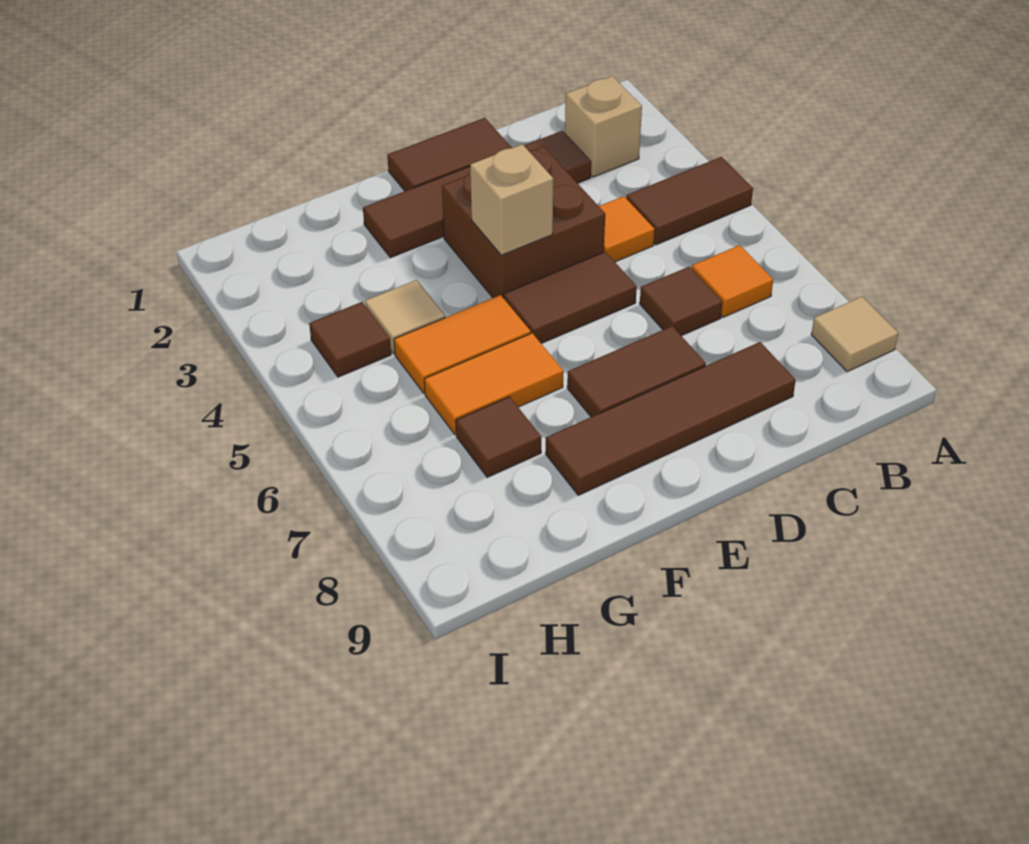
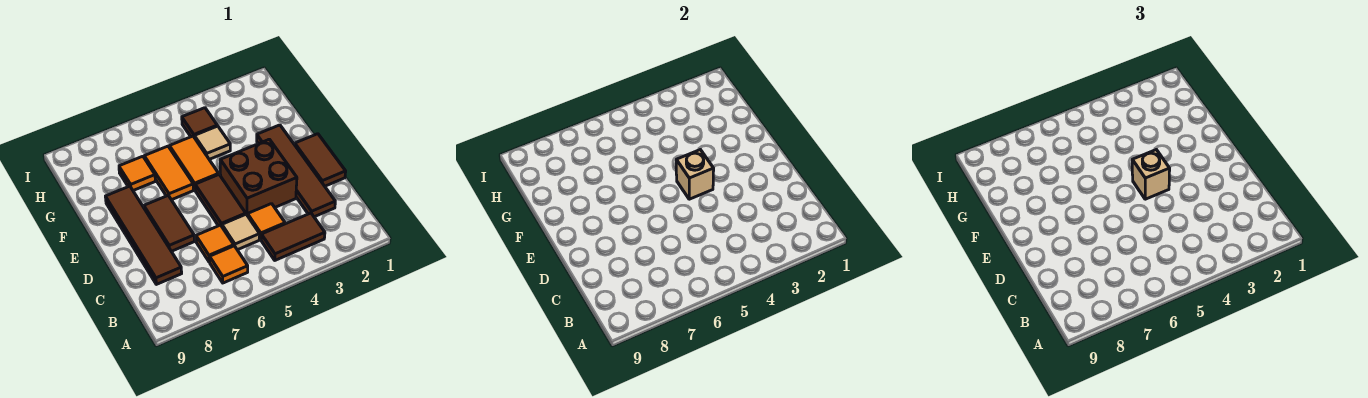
brown tile A4:B4 level 1 -> brown tile B3:B4 level 1
tan tile A8 level 1 -> tan tile C5 level 1
tan brick B2 level 1 -> tan brick E4 level 3
brown tile C6 level 1 -> orange tile C6 level 1
brown tile G7 level 1 -> orange tile G7 level 1

